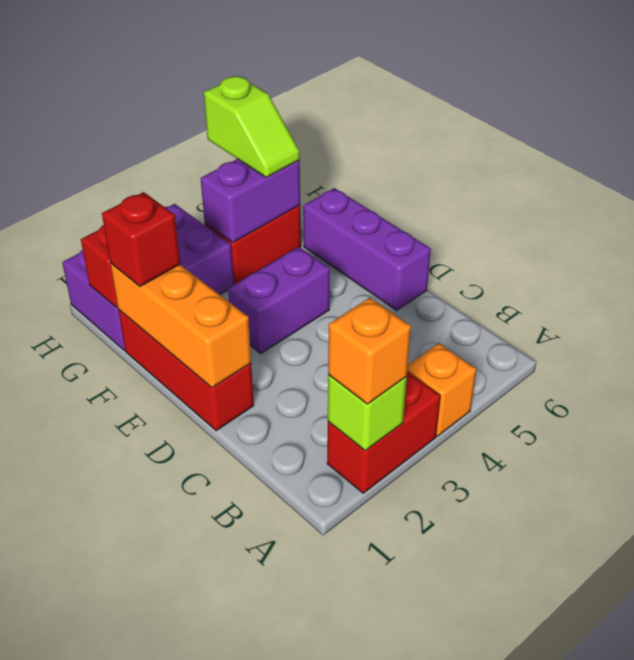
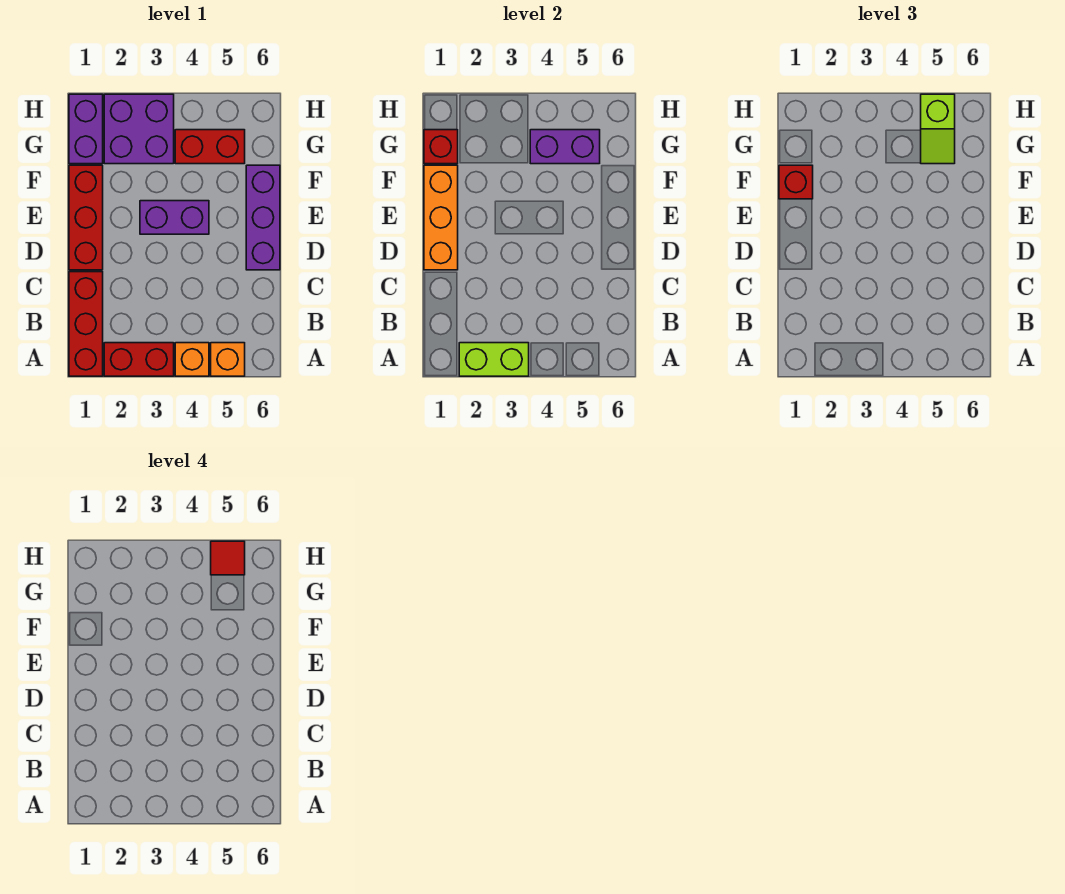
none -> red brick A1:C1 level 1
lime brick A2 level 2 -> lime brick A2:A3 level 2
orange brick A2 level 3 -> orange brick A5 level 1
none -> red tile H5 level 4

